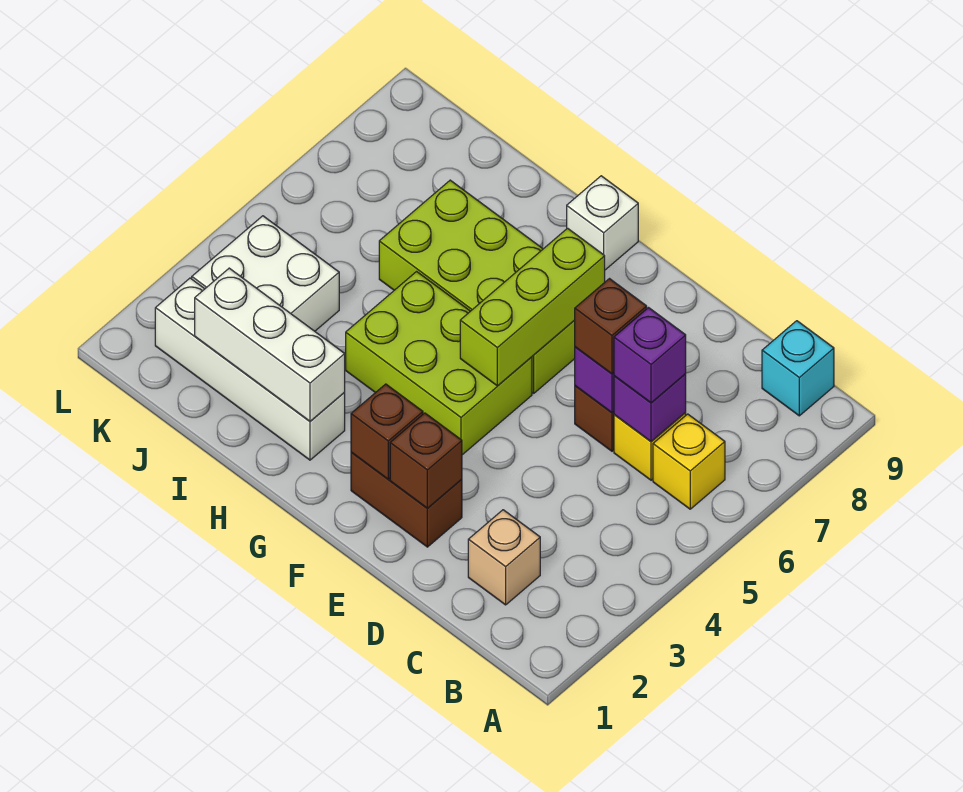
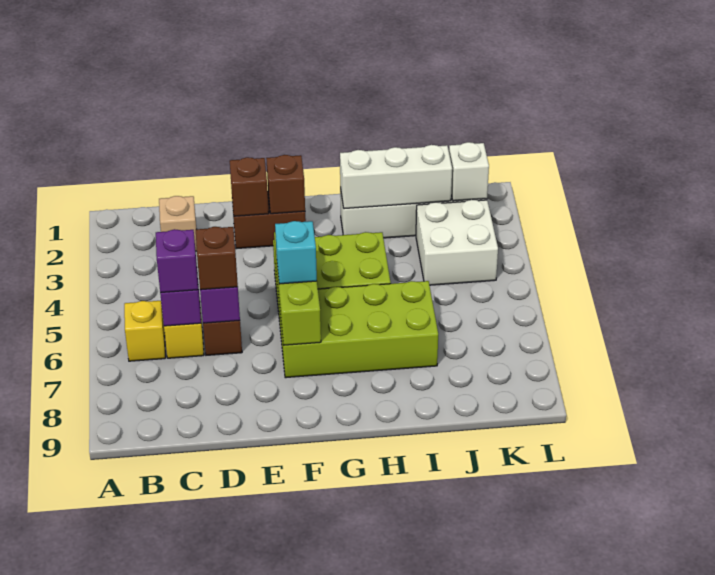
cyan brick B9 level 1 -> cyan brick F6 level 3
white brick G9 level 1 -> white brick K2 level 2

